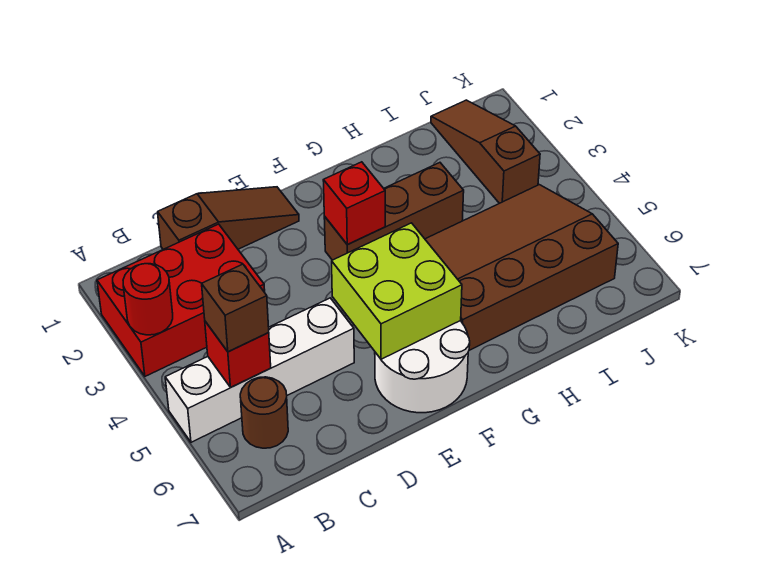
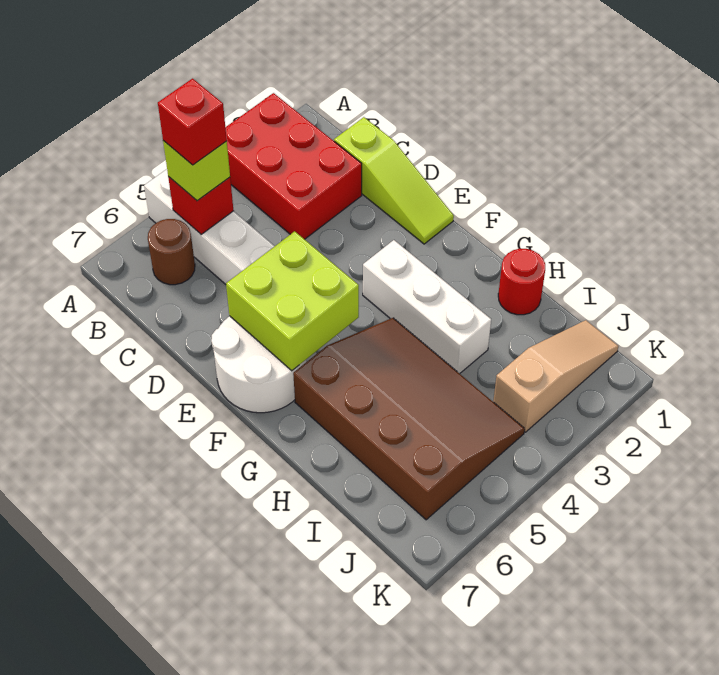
red round brick A3 level 2 -> red round brick H1 level 1
brown brick B5 level 3 -> lime brick B5 level 3
brown slope C1:E1 level 1 top C -> lime slope C1:E1 level 1 top C
brown brick F3:H3 level 1 -> white brick F3:H3 level 1
red brick F3 level 2 -> red brick B5 level 4
brown slope J1:J3 level 1 top 3 -> tan slope J1:J3 level 1 top 3

